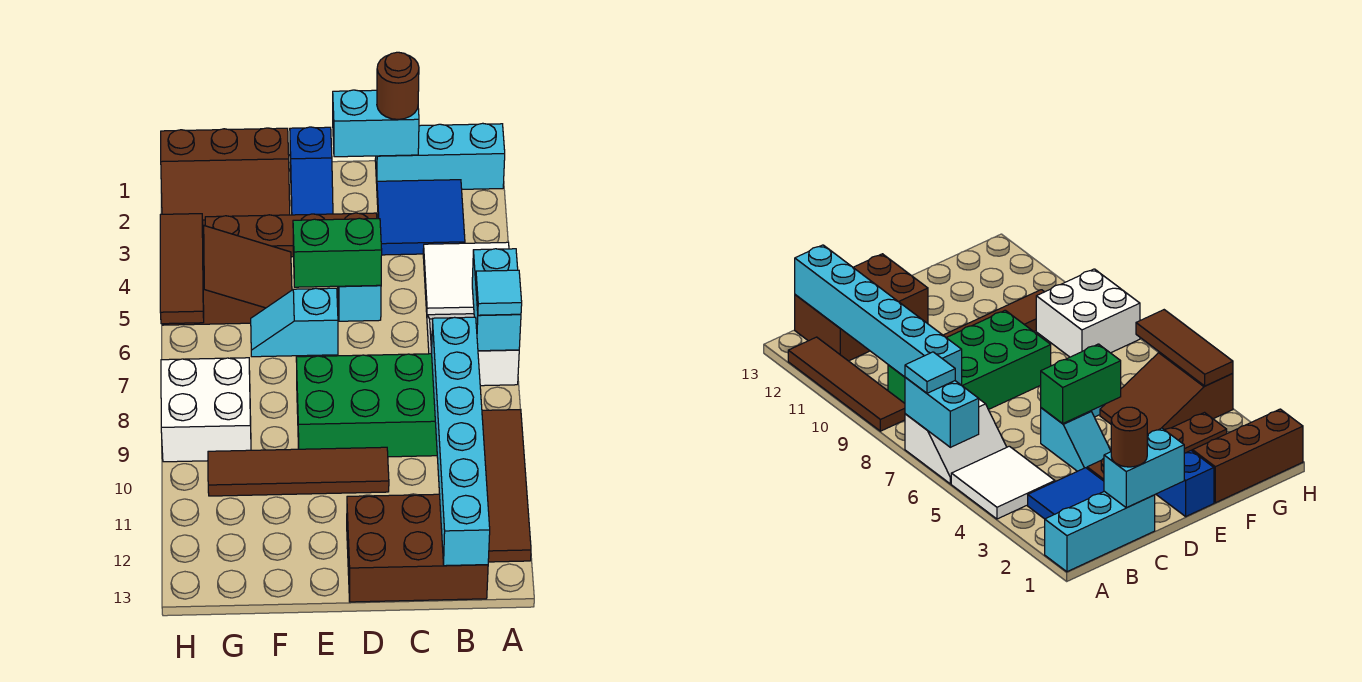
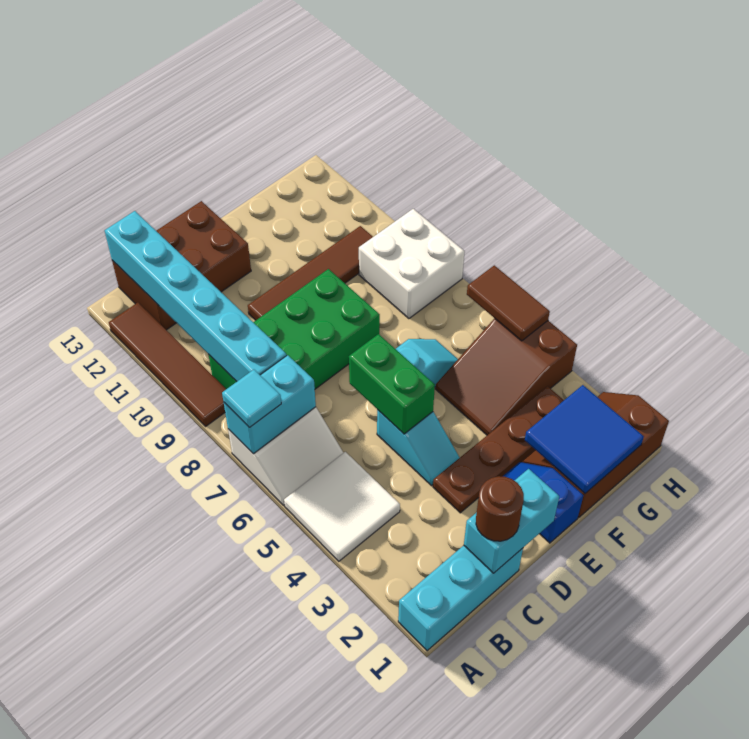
cyan brick A6:A7 level 2 -> cyan brick A7:B7 level 2
blue tile B2:C3 level 1 -> blue tile F1:G2 level 2
green brick D5:E5 level 2 -> green brick D5:D6 level 2
brown tile H4:H6 level 2 -> brown tile H5:H6 level 2

